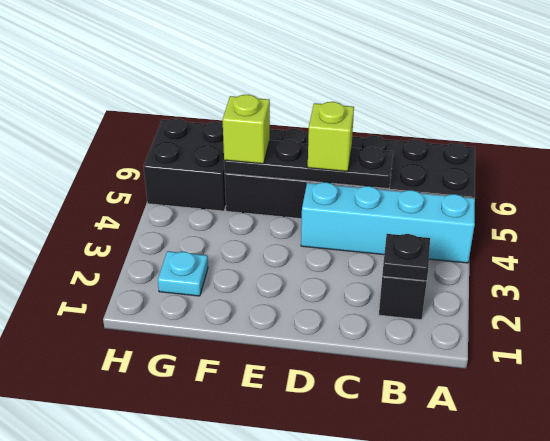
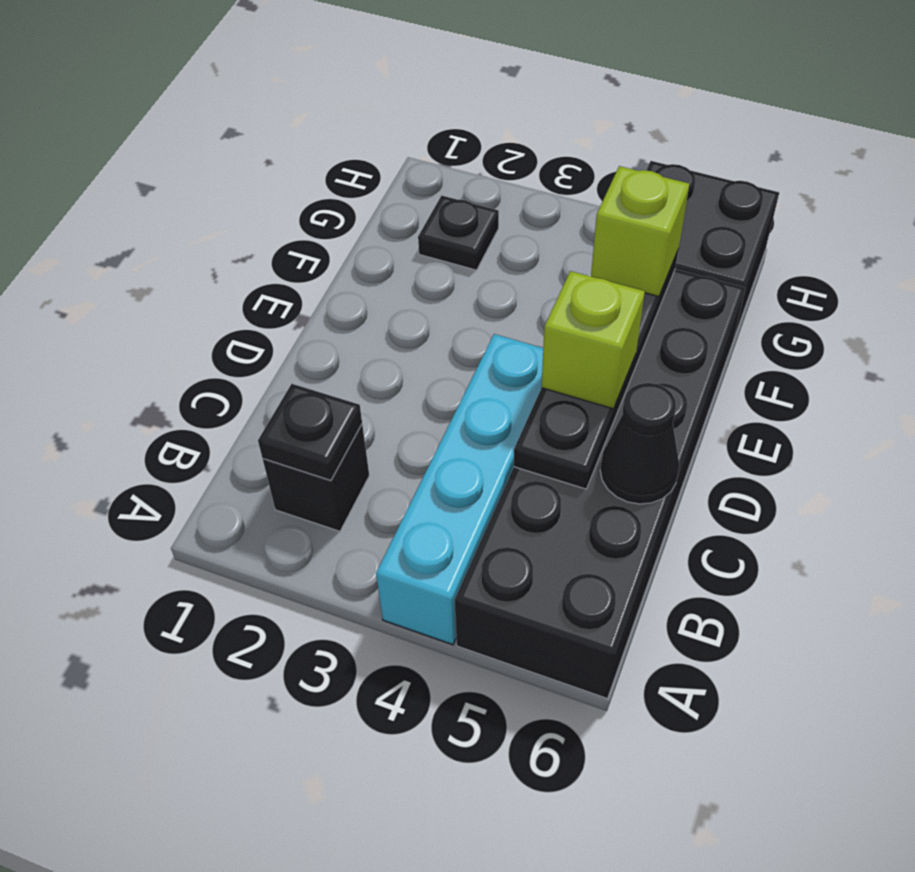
none -> black cone C6 level 2
cyan plate G2 level 1 -> black plate G2 level 1

